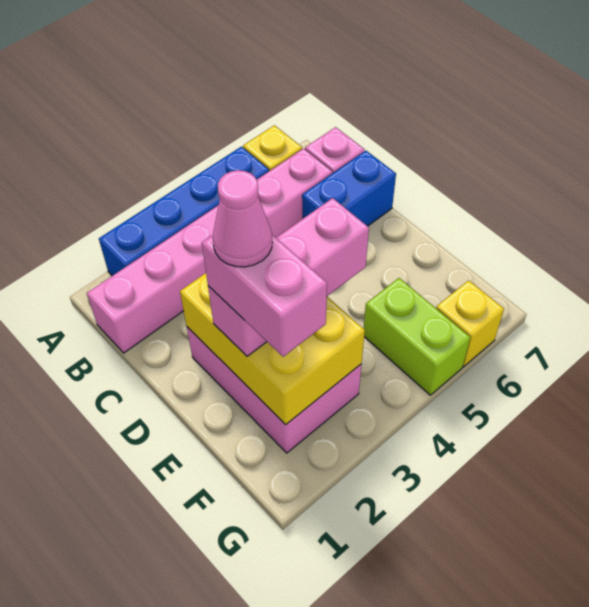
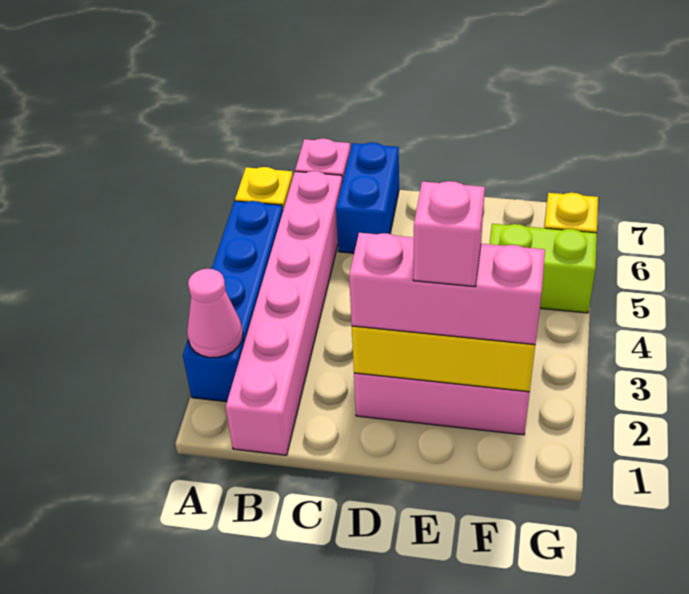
pink brick E2:E4 level 3 -> pink brick D2:F2 level 3
pink brick E2:F2 level 4 -> pink brick E2 level 4
pink cone E2 level 5 -> pink cone A2 level 2

